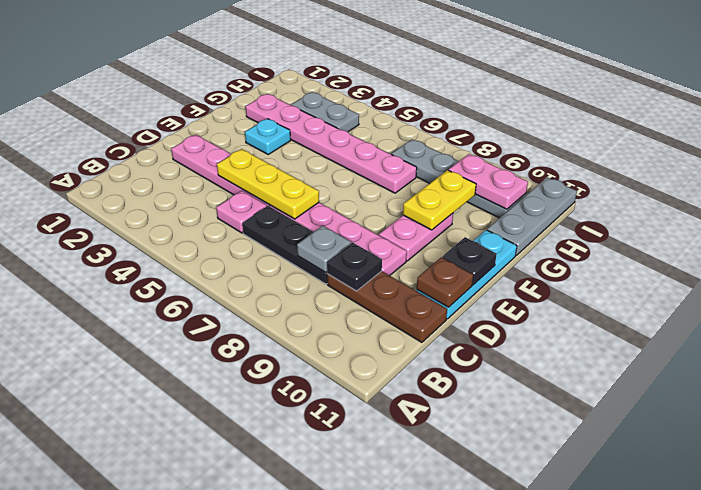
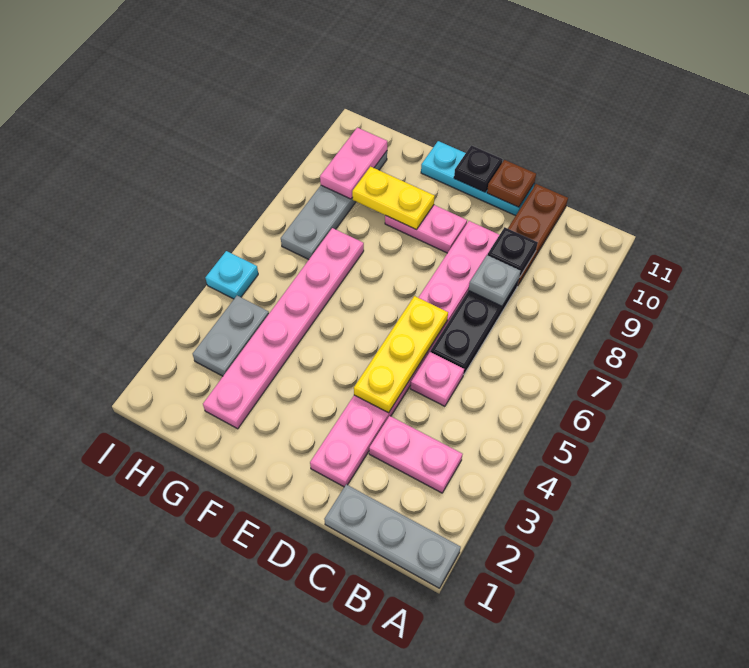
none -> pink plate B3:C3 level 1
cyan plate F3 level 1 -> cyan plate I5 level 1
grey plate G11:I11 level 1 -> grey plate A1:C1 level 1

